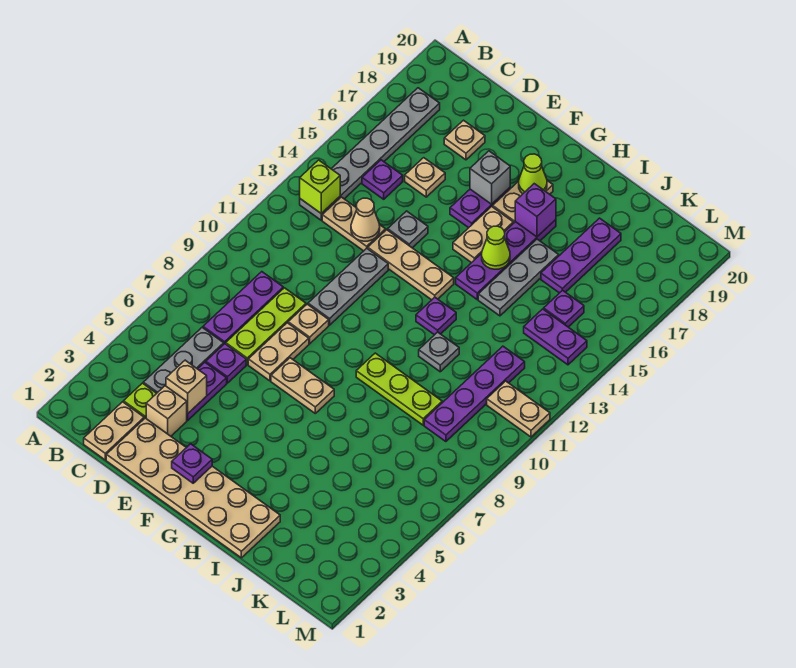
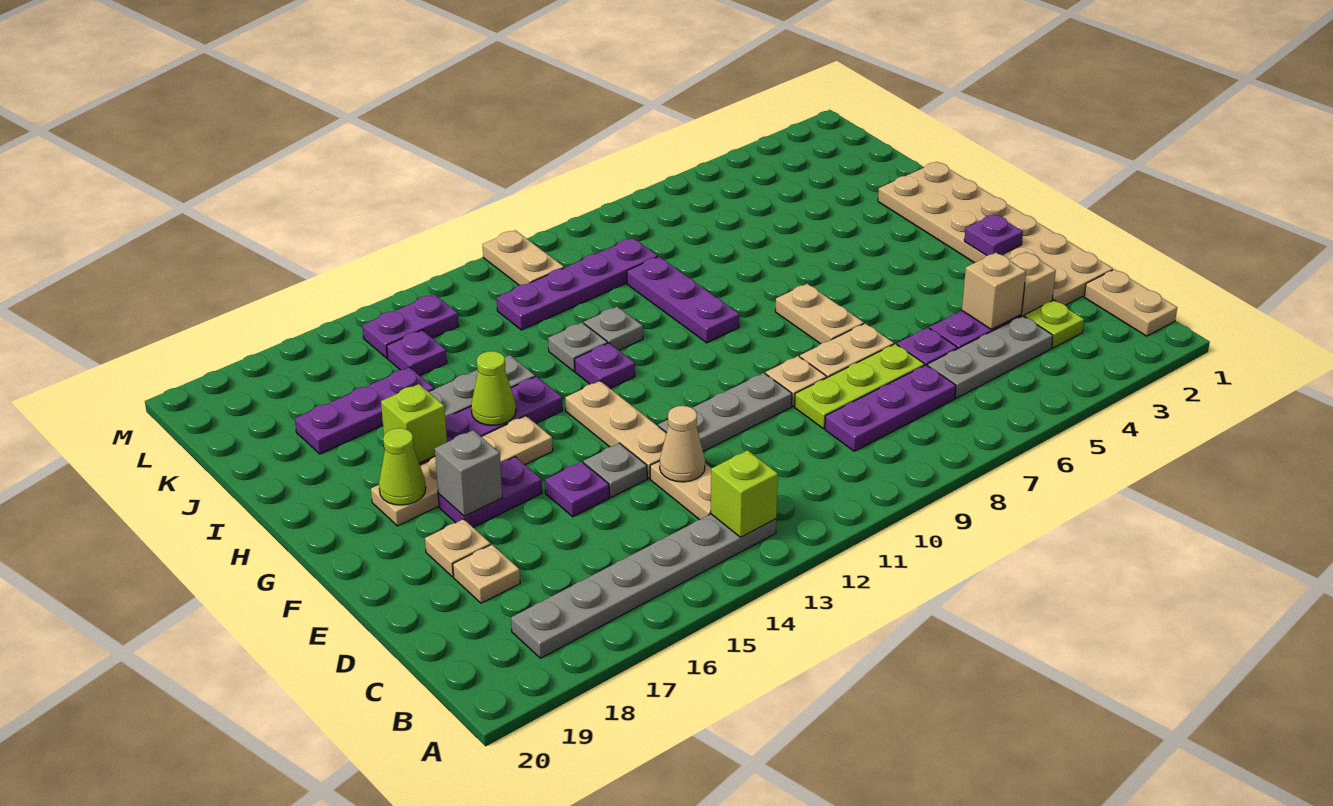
tan plate C1:C2 level 1 -> tan plate B1:C1 level 1
purple plate C15 level 1 -> purple plate E15 level 1
tan plate D16 level 1 -> tan plate E18 level 1
lime plate H9:J9 level 1 -> purple plate H9:J9 level 1
purple brick H17 level 2 -> lime brick H17 level 2
none -> grey plate I12 level 1
purple plate K14:L14 level 1 -> purple plate L14:L15 level 1

